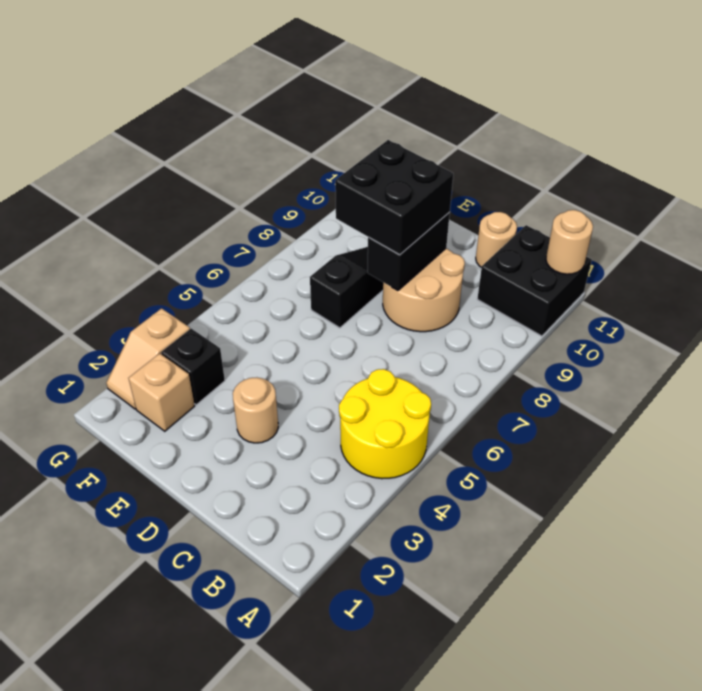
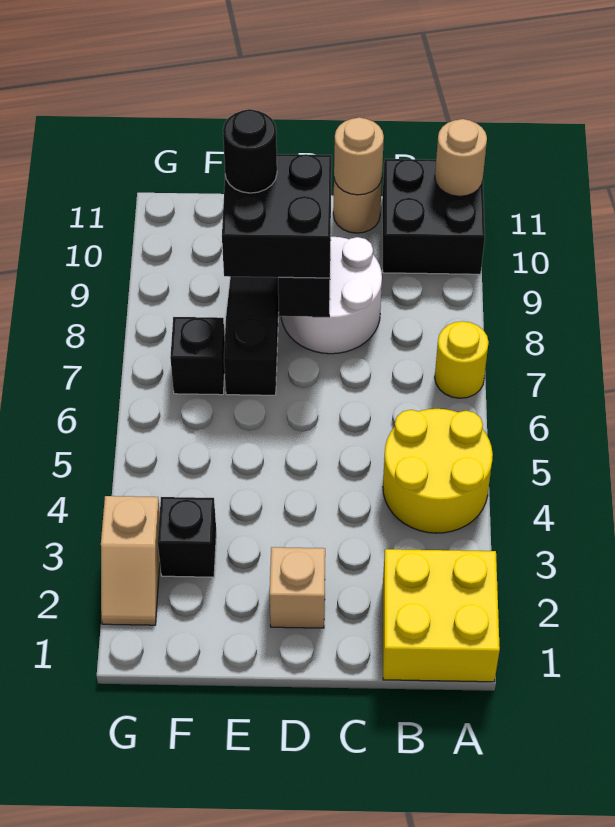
none -> yellow brick A1:B2 level 1
none -> yellow round brick A7 level 1
tan round brick C8:D9 level 1 -> white round brick C8:D9 level 1
tan round brick D3 level 1 -> tan round brick C11 level 2
none -> black round brick E9 level 4
tan brick F2 level 1 -> tan brick D2 level 1
none -> black brick F7 level 1

